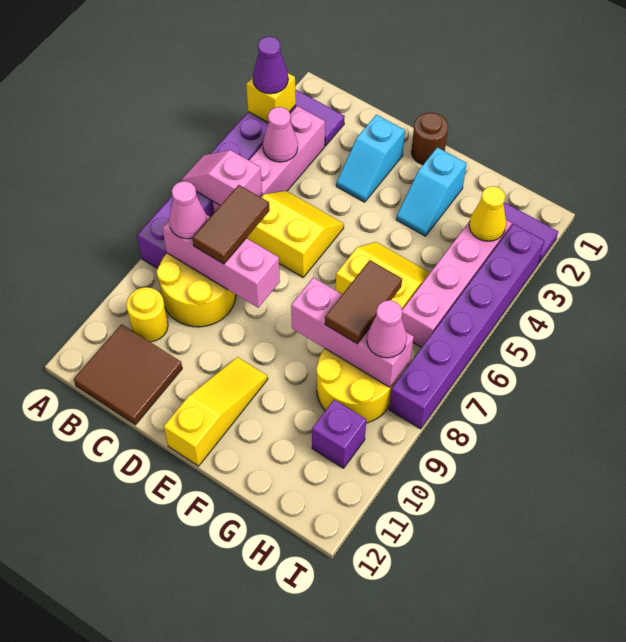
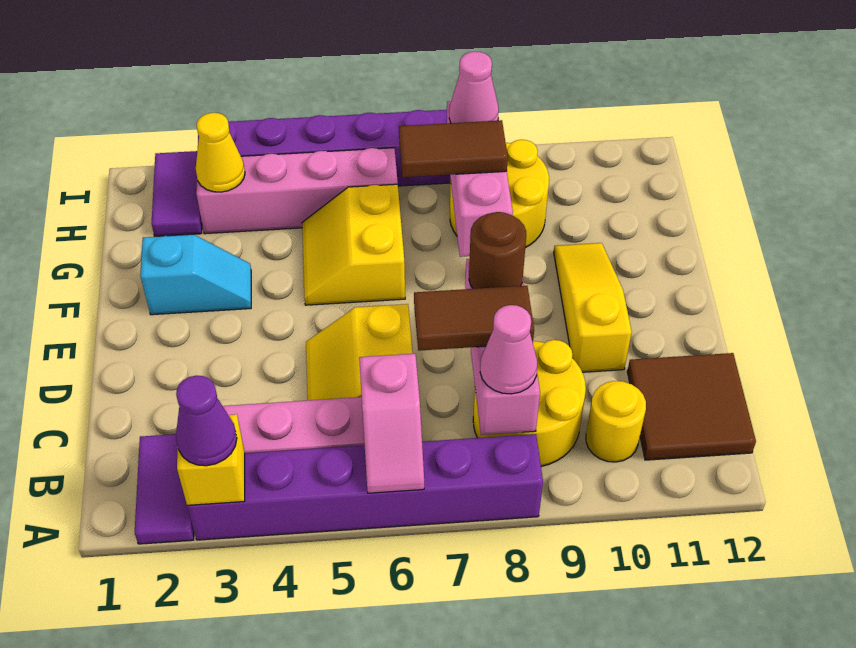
pink cone B4 level 2 -> none
cyan slope D2:D3 level 1 top 2 -> none
brown round brick E1 level 1 -> brown round brick D8 level 3
yellow slope E10:E12 level 1 top 12 -> yellow slope D10:F10 level 1 top D
purple brick H10 level 1 -> none

